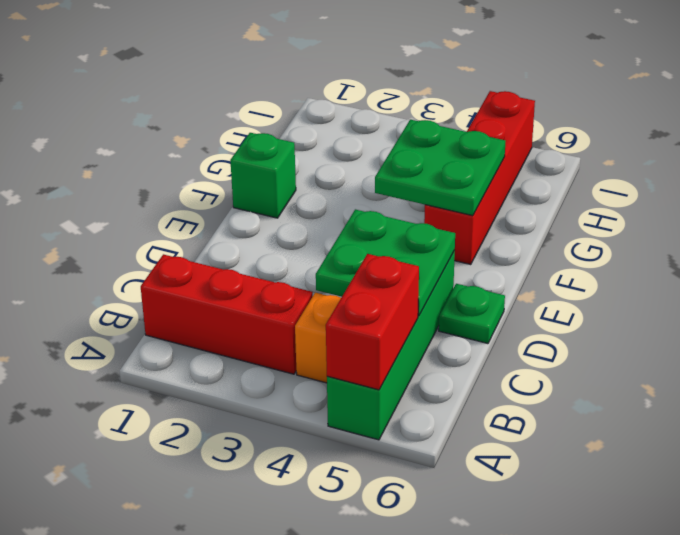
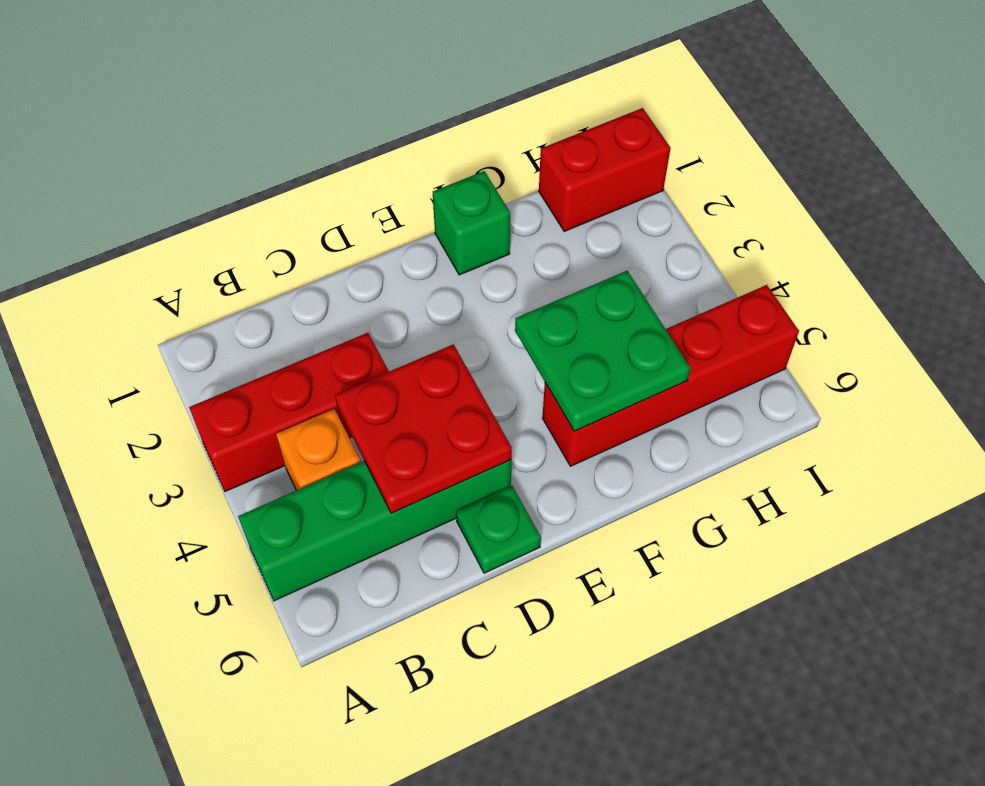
red brick A5:B5 level 2 -> red brick H1:I1 level 1
red brick B1:B3 level 1 -> red brick A3:C3 level 1
green plate C4:D5 level 2 -> red plate C4:D5 level 2

